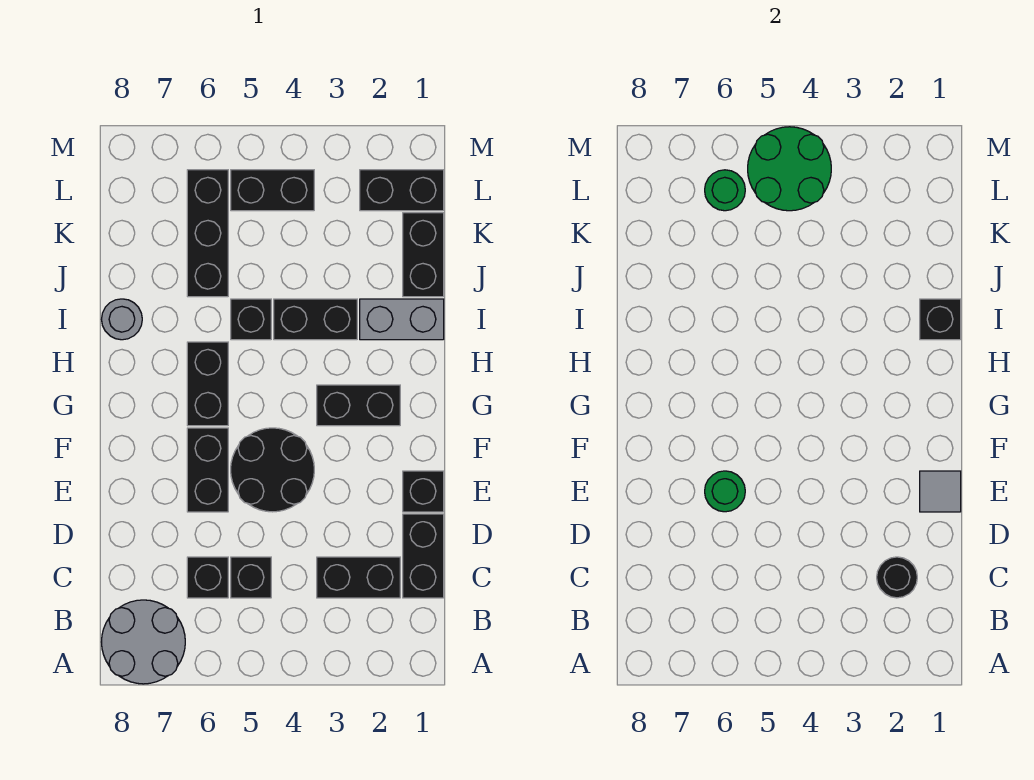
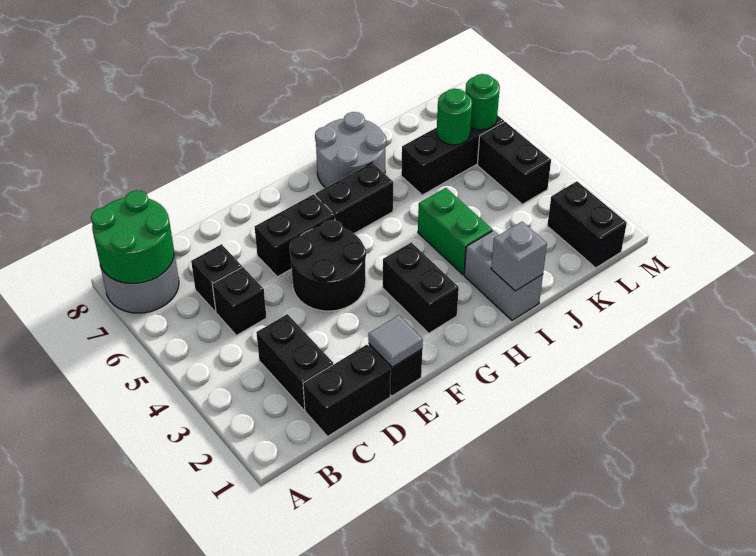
black round brick C2 level 2 -> none
green round brick E6 level 2 -> green round brick K6 level 2
black brick I1 level 2 -> grey brick I1 level 2
black brick I3:I4 level 1 -> green brick I3:I4 level 1
black brick I5 level 1 -> none
grey round brick I8 level 1 -> grey round brick H7:I8 level 1
black brick J1:K1 level 1 -> none
green round brick L4:M5 level 2 -> green round brick A7:B8 level 2

